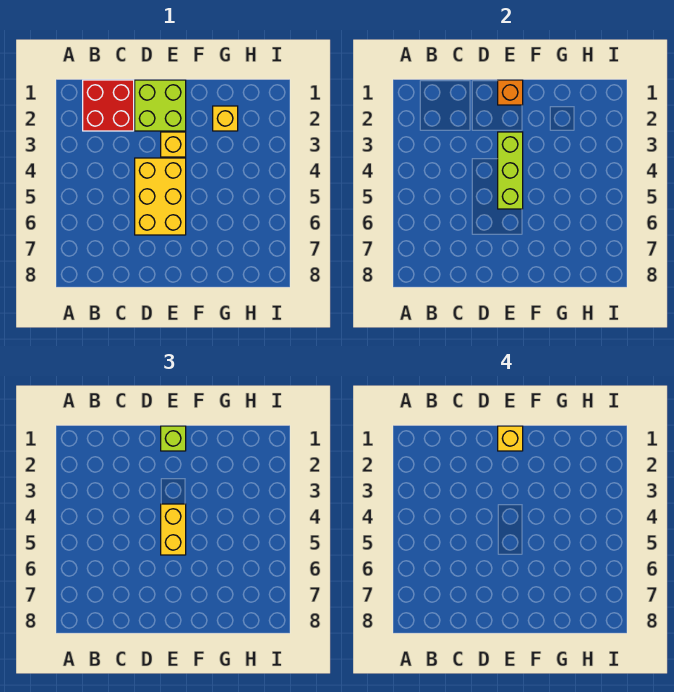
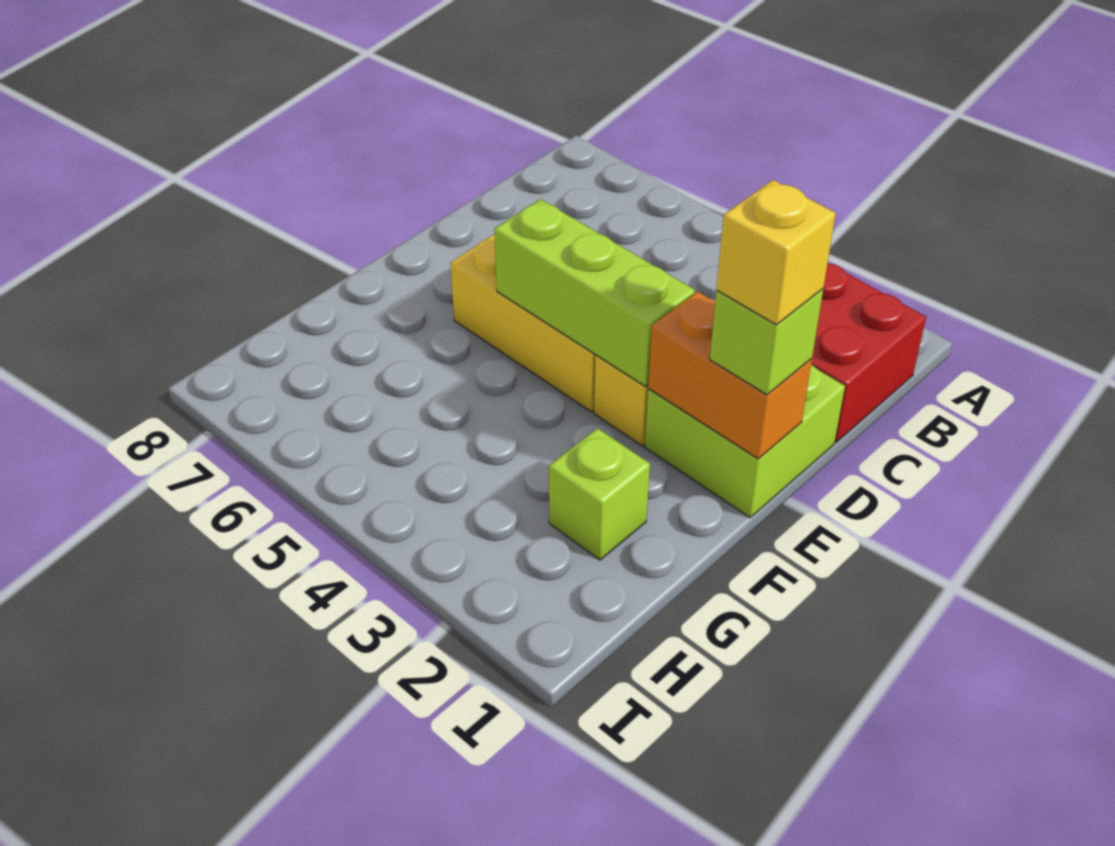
orange brick E1 level 2 -> orange brick E1:E2 level 2
yellow brick E4:E5 level 3 -> none
yellow brick G2 level 1 -> lime brick G2 level 1

